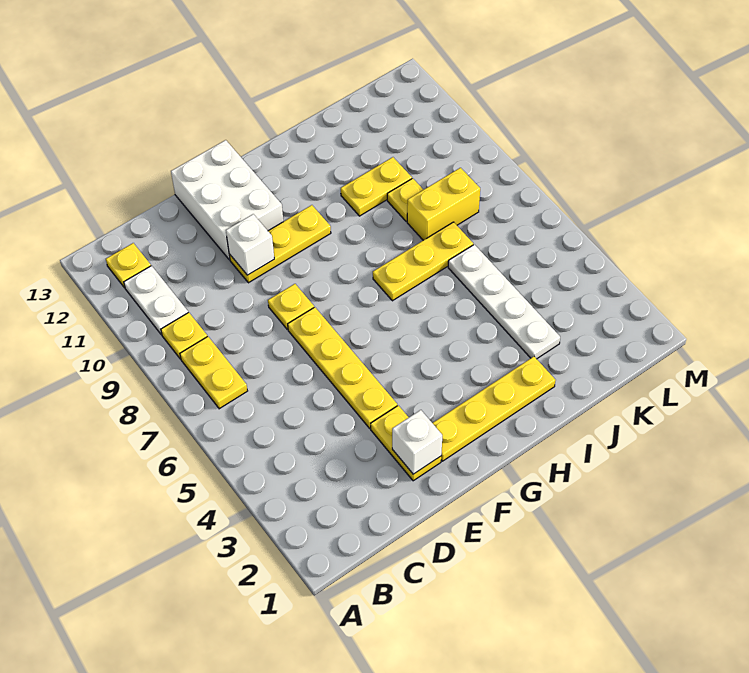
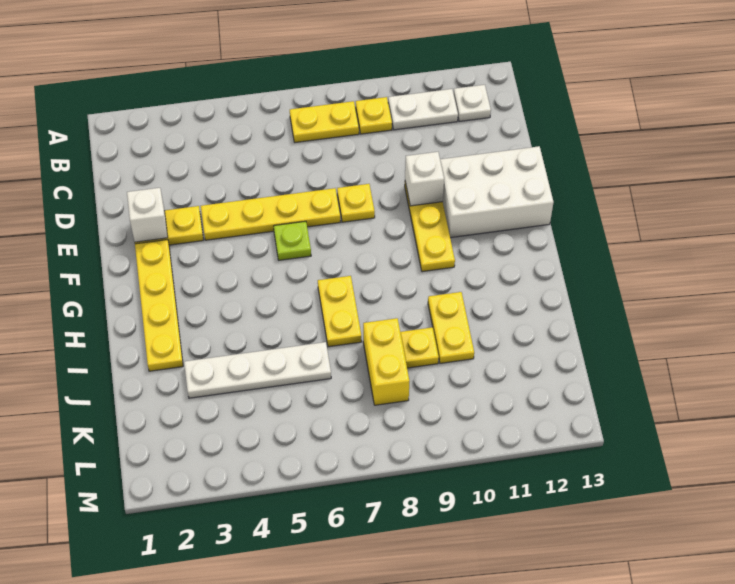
yellow plate B12 level 1 -> white plate B12 level 1
none -> lime plate F6 level 1
yellow plate H7:J7 level 1 -> yellow plate H7:I7 level 1

